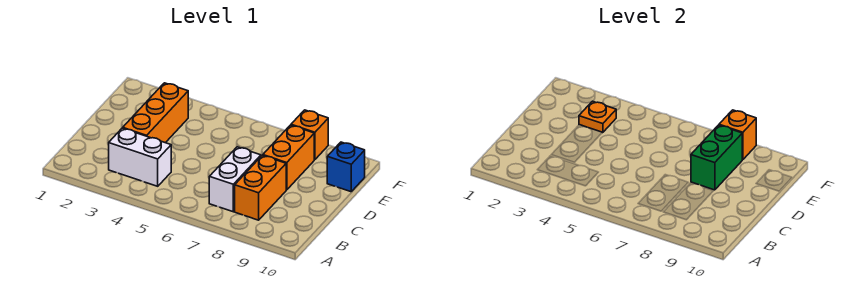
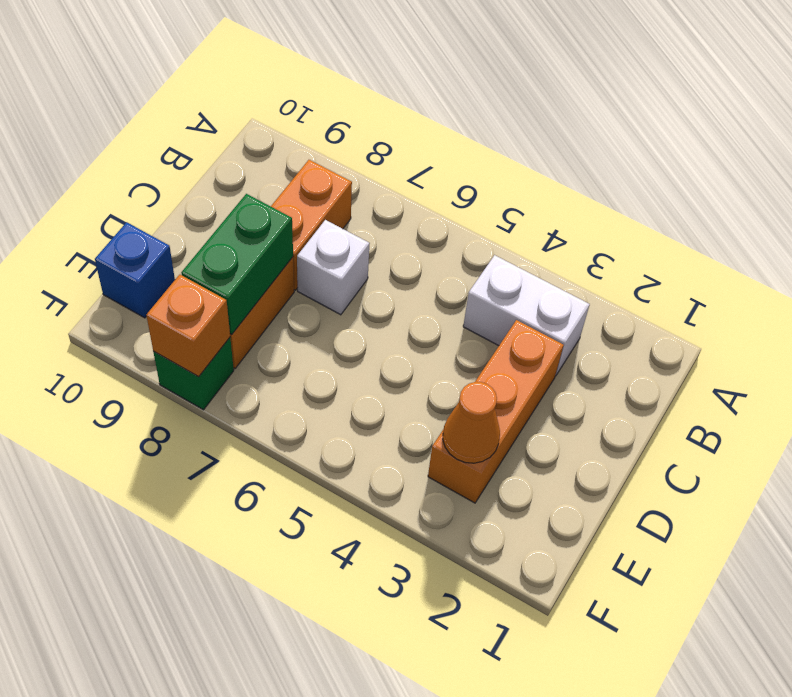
white brick B7:C7 level 1 -> white brick C7 level 1
orange plate E3 level 2 -> orange cone E3 level 2
orange brick F8 level 1 -> green brick F8 level 1

